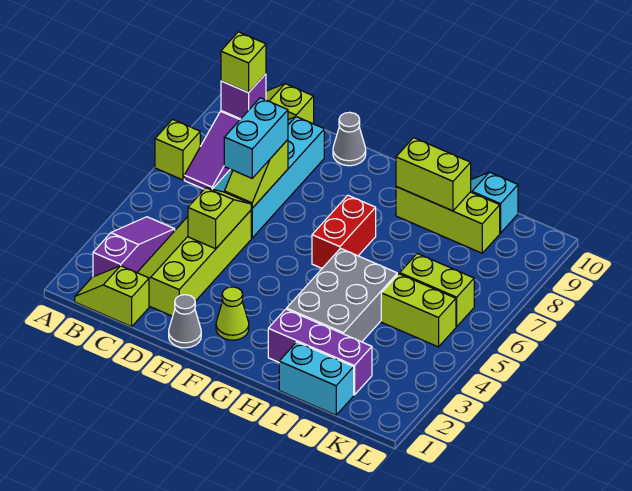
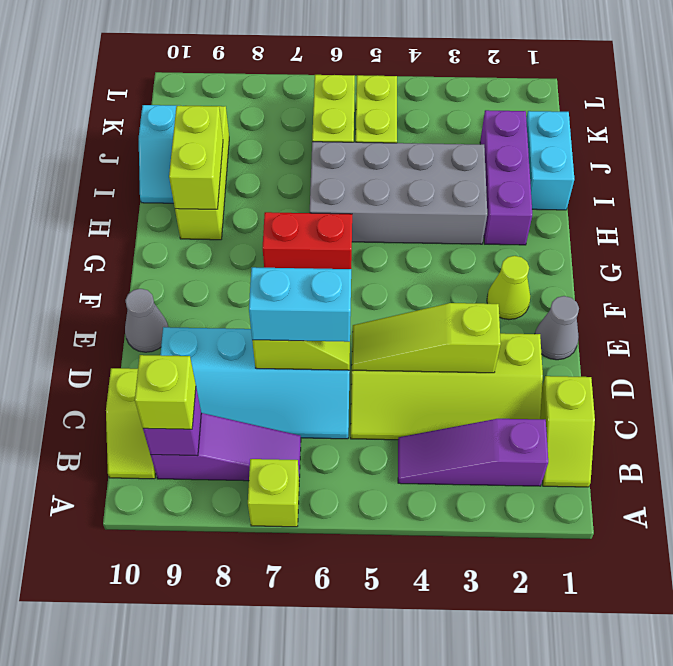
lime slope D4:D5 level 2 top 4 -> lime slope D3:D5 level 2 top 3
grey brick H3:I5 level 1 -> grey brick H3:I6 level 1

